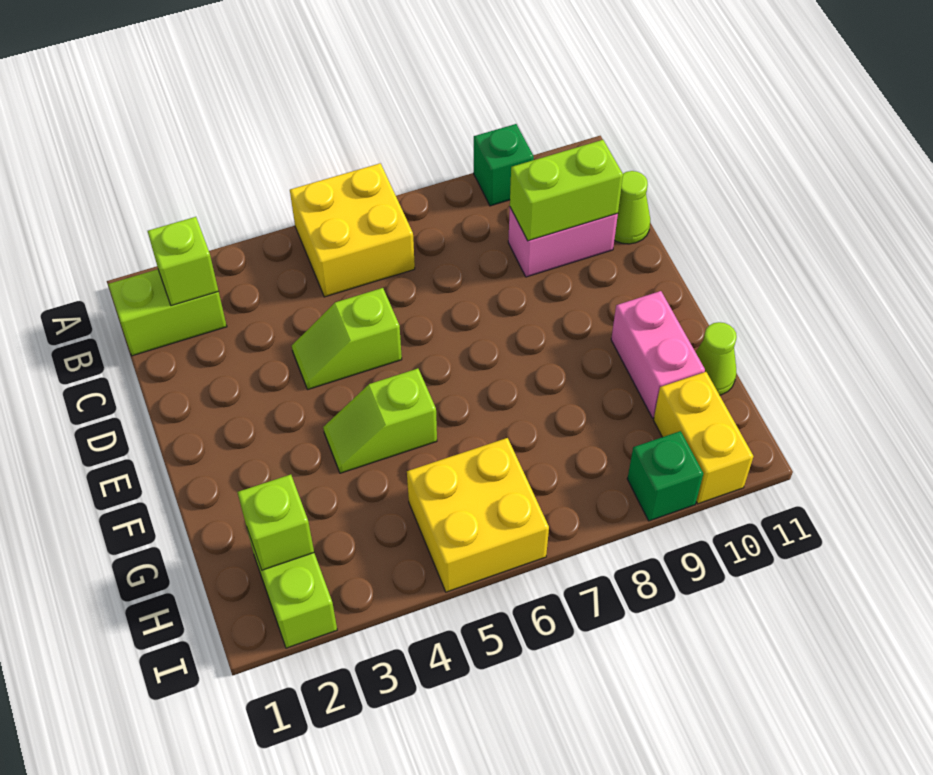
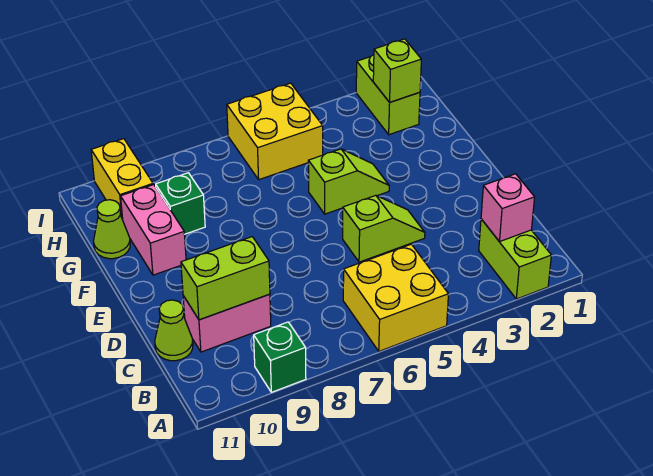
lime brick B1:B2 level 1 -> lime brick A2:B2 level 1
lime brick B2 level 2 -> pink brick B2 level 2
green brick I9 level 1 -> green brick G9 level 1

